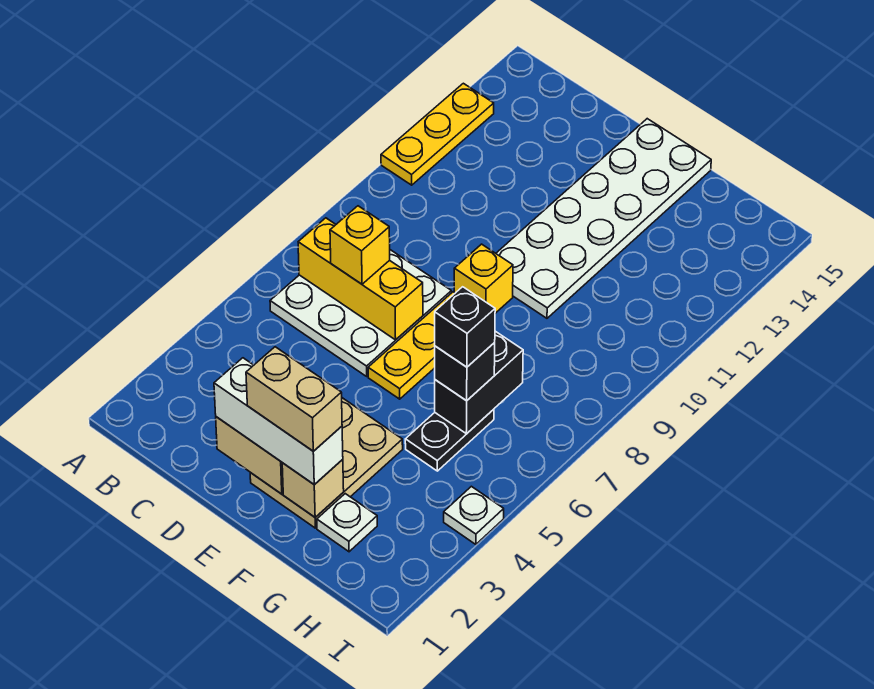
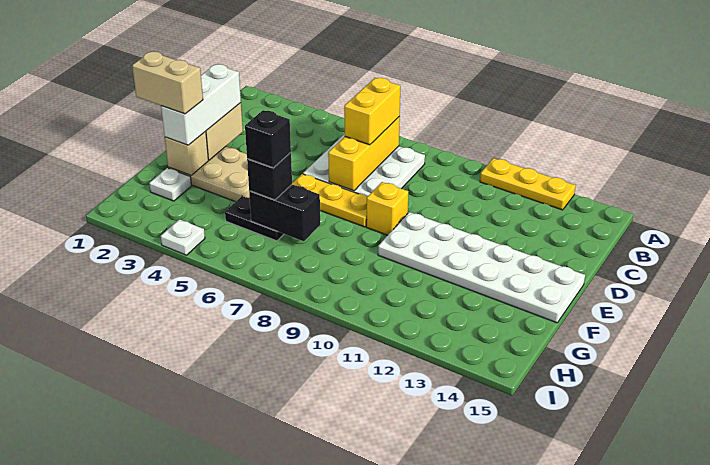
yellow brick C7 level 3 -> yellow brick B7:C7 level 3
tan brick E2:F2 level 4 -> tan brick F1:F2 level 4

